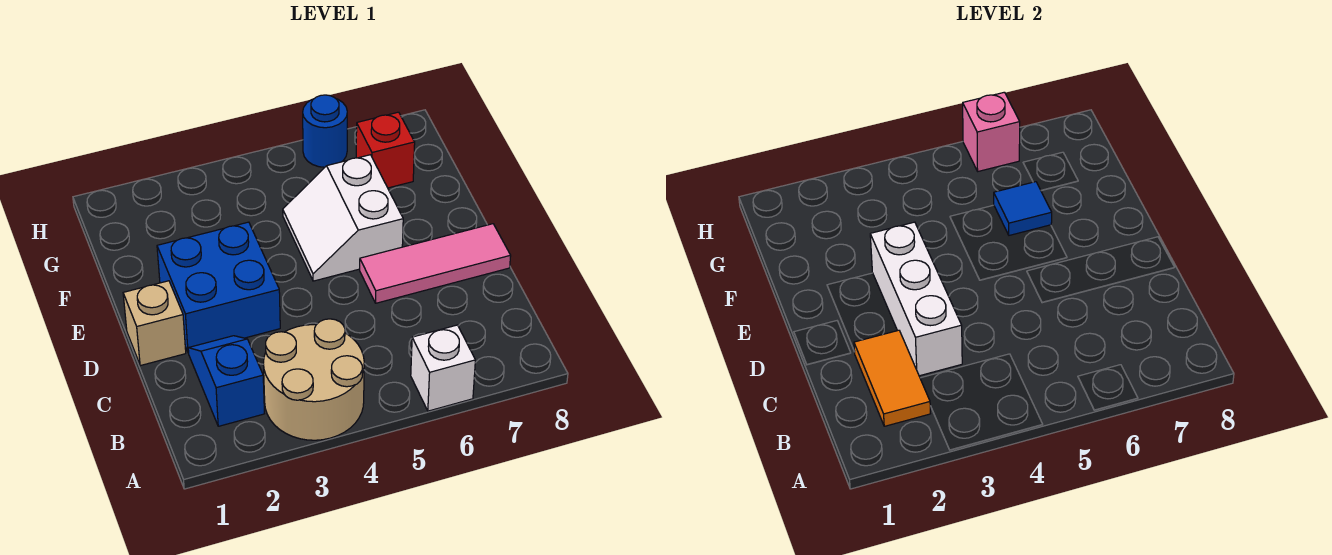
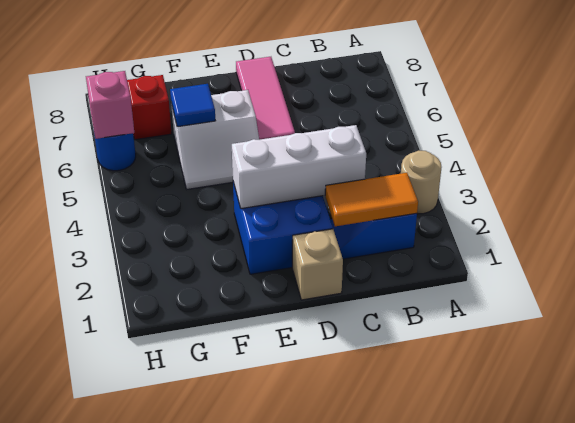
tan round brick A3:B4 level 1 -> tan round brick A3 level 1
white brick A6 level 1 -> none

